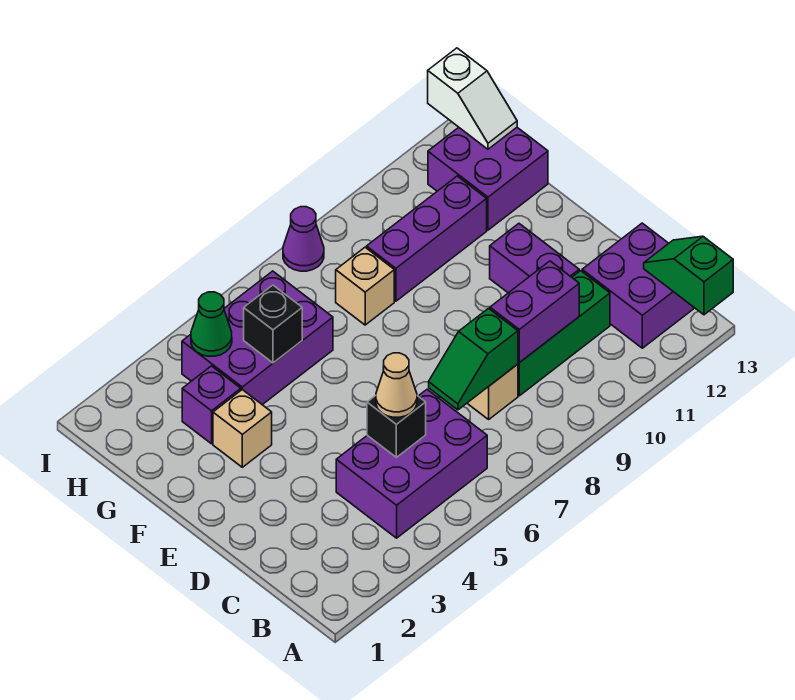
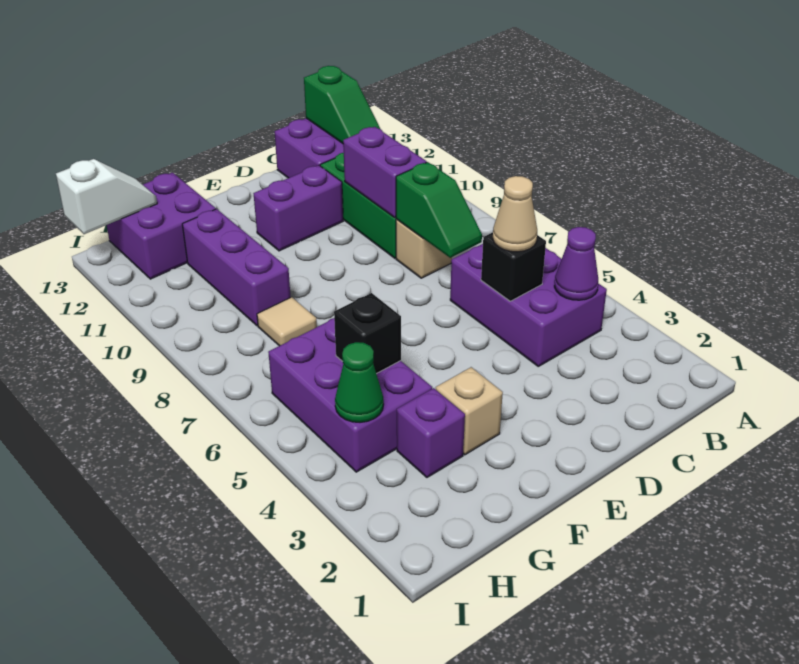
green slope A13:B13 level 2 top A -> green slope B12:B13 level 2 top 13
tan brick G8 level 1 -> tan tile G8 level 1
purple cone I8 level 1 -> purple cone B4 level 2

